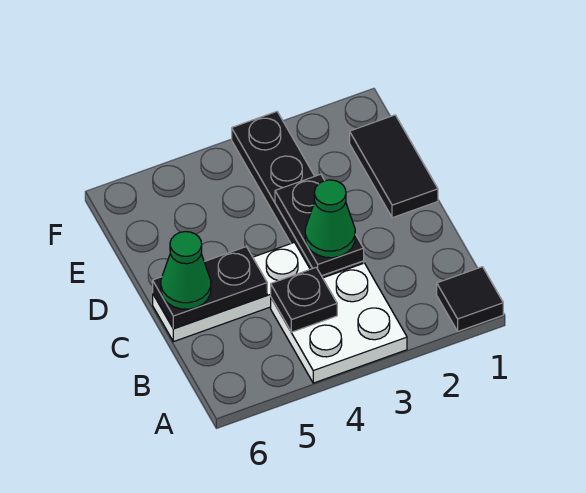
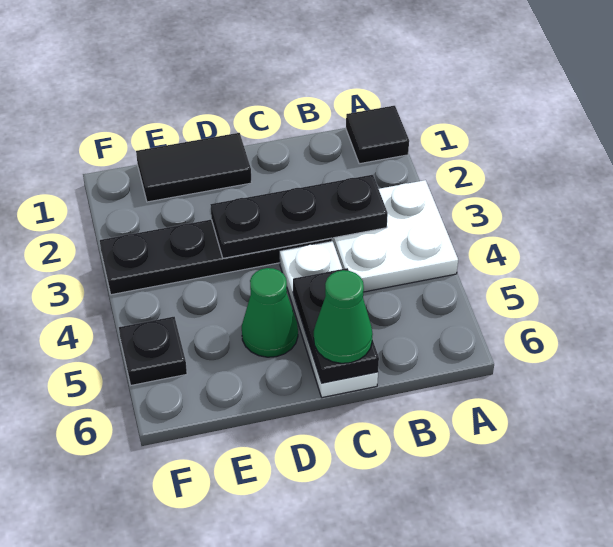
black plate B4 level 2 -> black plate F5 level 1
black plate C3:D3 level 2 -> black plate B3:D3 level 2
green cone C3 level 3 -> green cone D5 level 1

